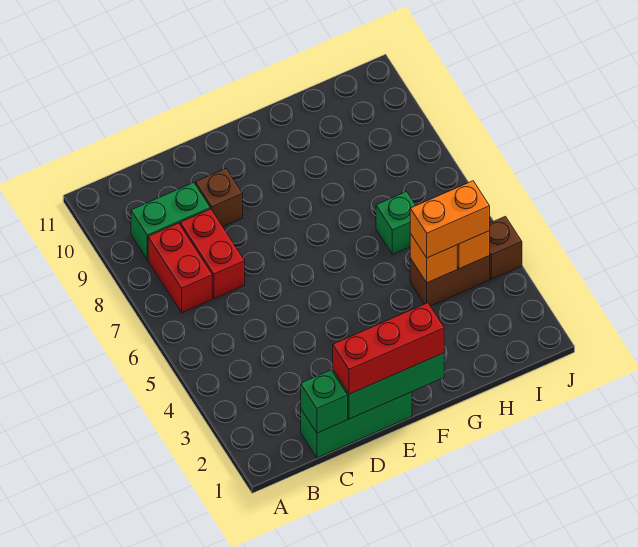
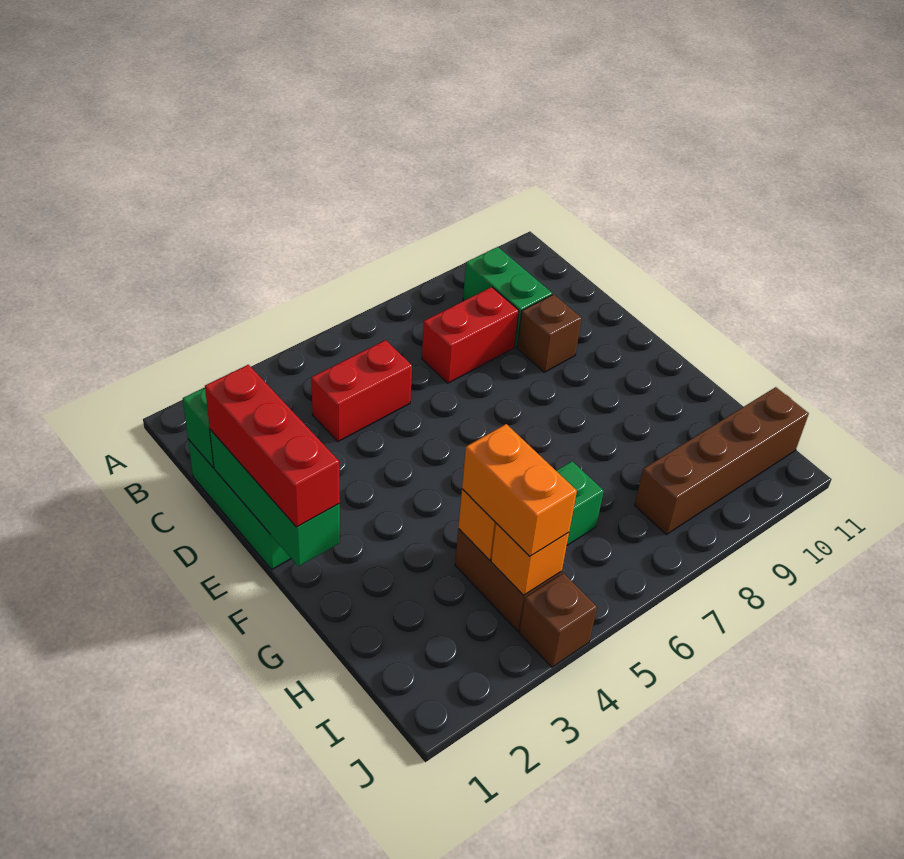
red brick B7:B8 level 1 -> red brick C4:C5 level 1
none -> brown brick I8:I11 level 1

